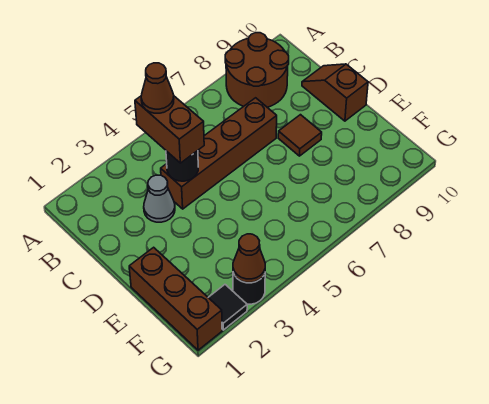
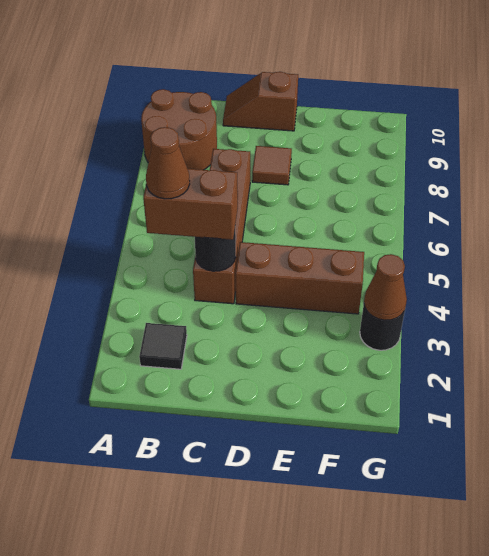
grey cone C3 level 1 -> none
brown brick E1:G1 level 1 -> brown brick D4:F4 level 1
black tile G2 level 1 -> black tile B2 level 1

